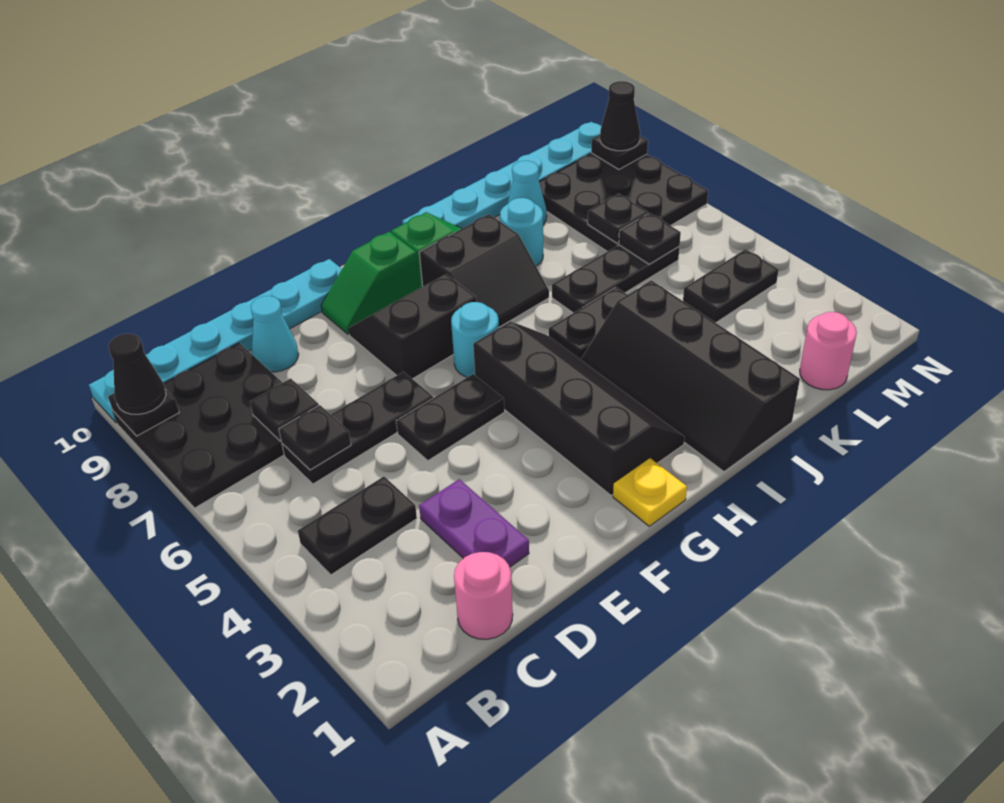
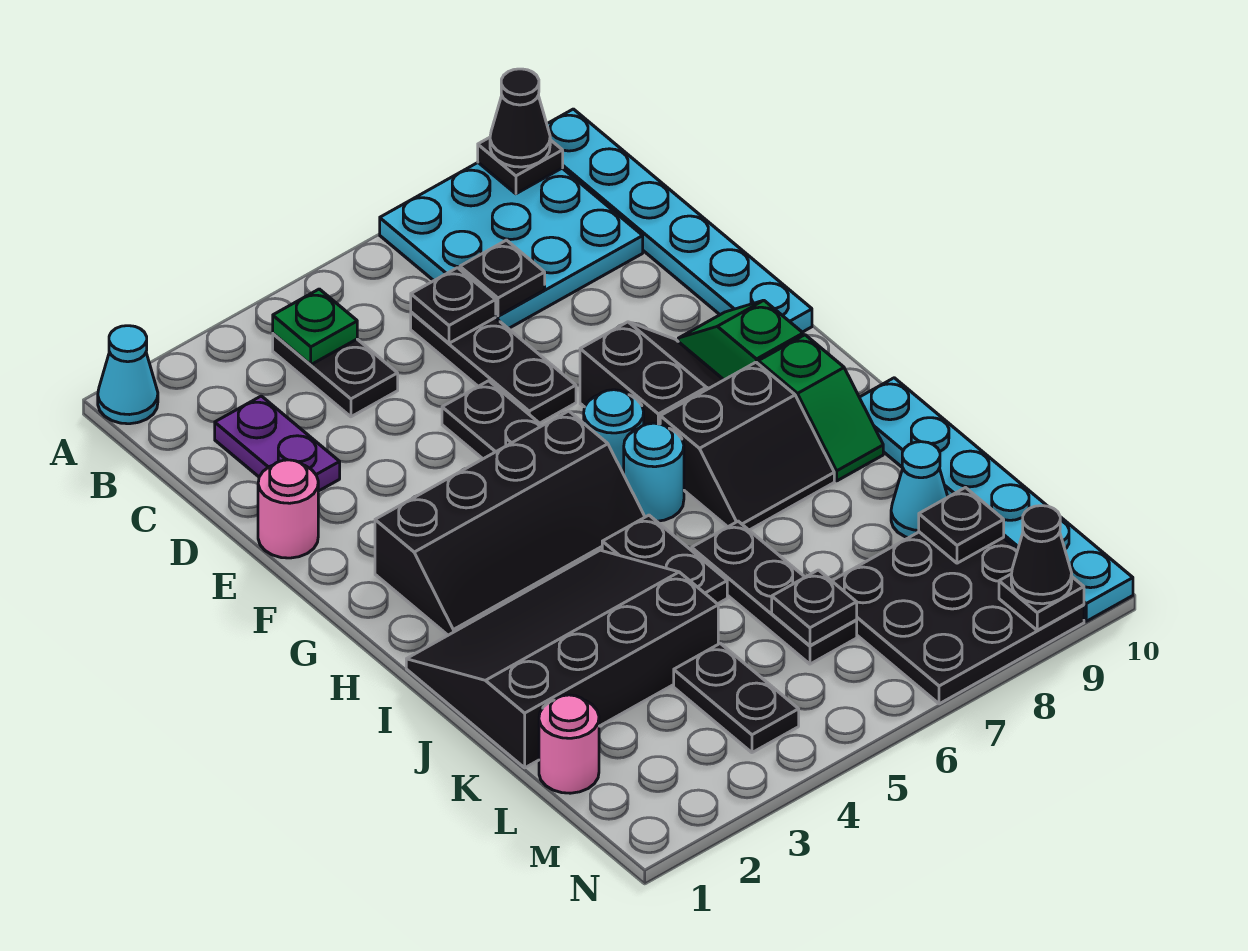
black plate A7:C9 level 1 -> cyan plate A7:C9 level 1
none -> green plate B4 level 2
pink round brick C1 level 1 -> pink round brick E1 level 1
purple plate D2:D3 level 1 -> purple plate C2:D2 level 1
cyan cone D9 level 1 -> cyan cone A1 level 1
yellow plate G1 level 1 -> none
black slope H7:I8 level 1 top 8 -> black slope H7:I8 level 1 top H
black slope I1:J4 level 1 top J -> black slope I1:K4 level 1 top K
cyan round brick J8 level 1 -> cyan round brick H6 level 1
black plate L7 level 2 -> black plate L9 level 2

